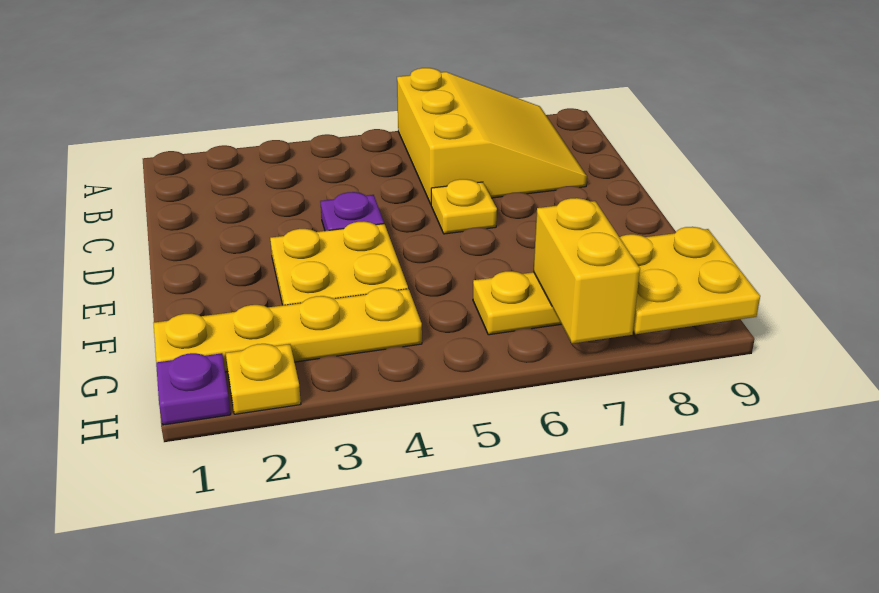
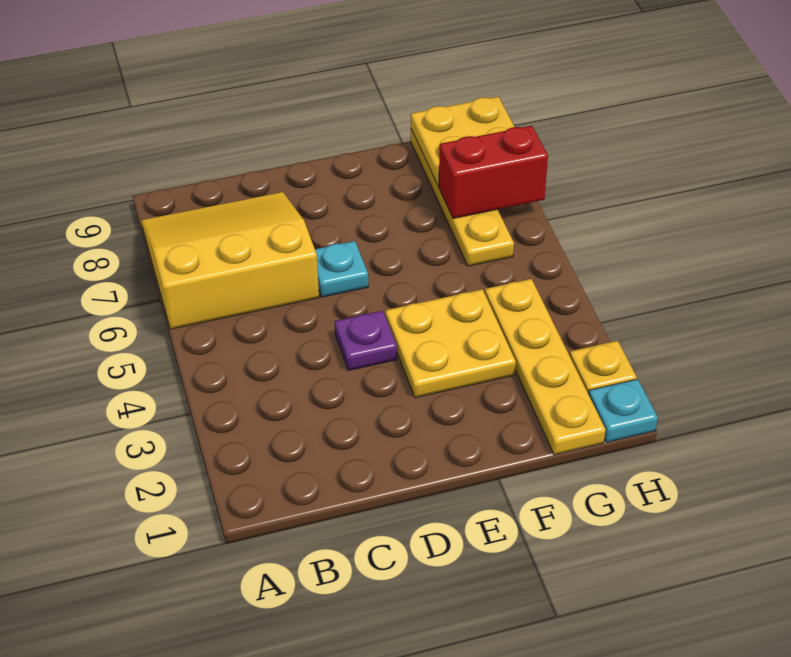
yellow plate D6 level 1 -> cyan plate D6 level 1
yellow brick G7:H7 level 2 -> red brick G7:H7 level 2
purple plate H1 level 1 -> cyan plate H1 level 1

